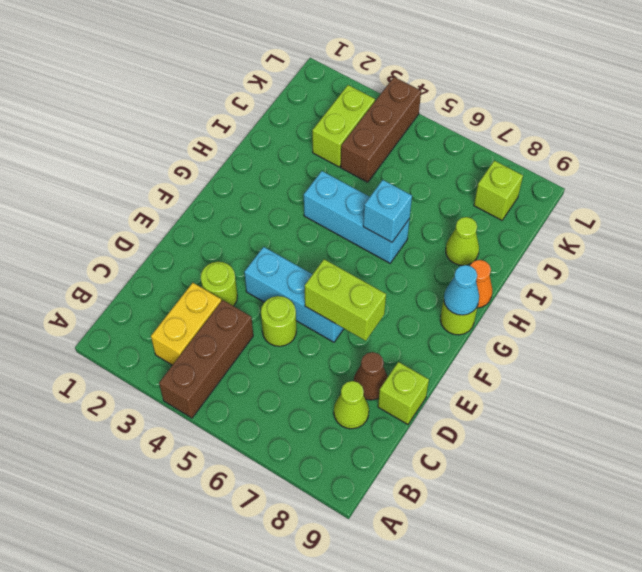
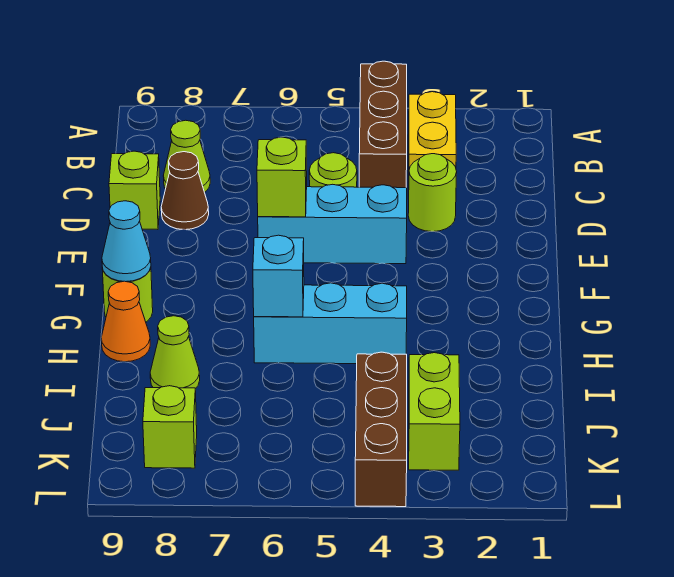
lime brick E6:E7 level 2 -> lime brick E6 level 2

